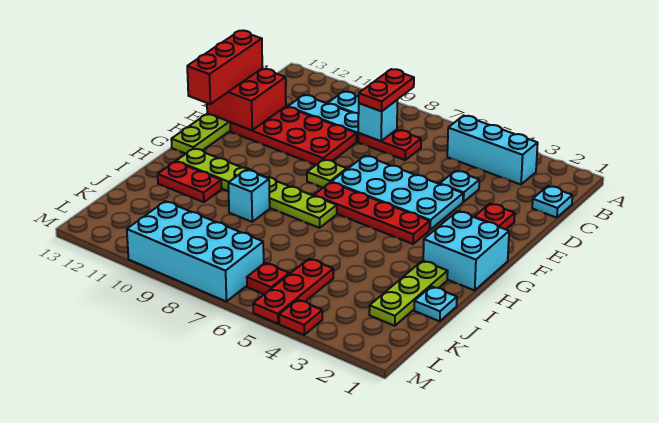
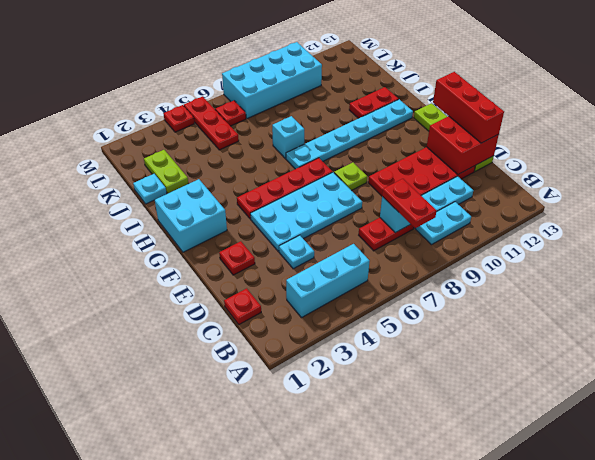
cyan plate C1 level 1 -> red plate C1 level 1
lime plate H7:H12 level 1 -> cyan plate H7:H12 level 1
lime plate I2:K2 level 1 -> lime plate J2:K2 level 1
cyan brick I9 level 1 -> cyan brick I7 level 1

